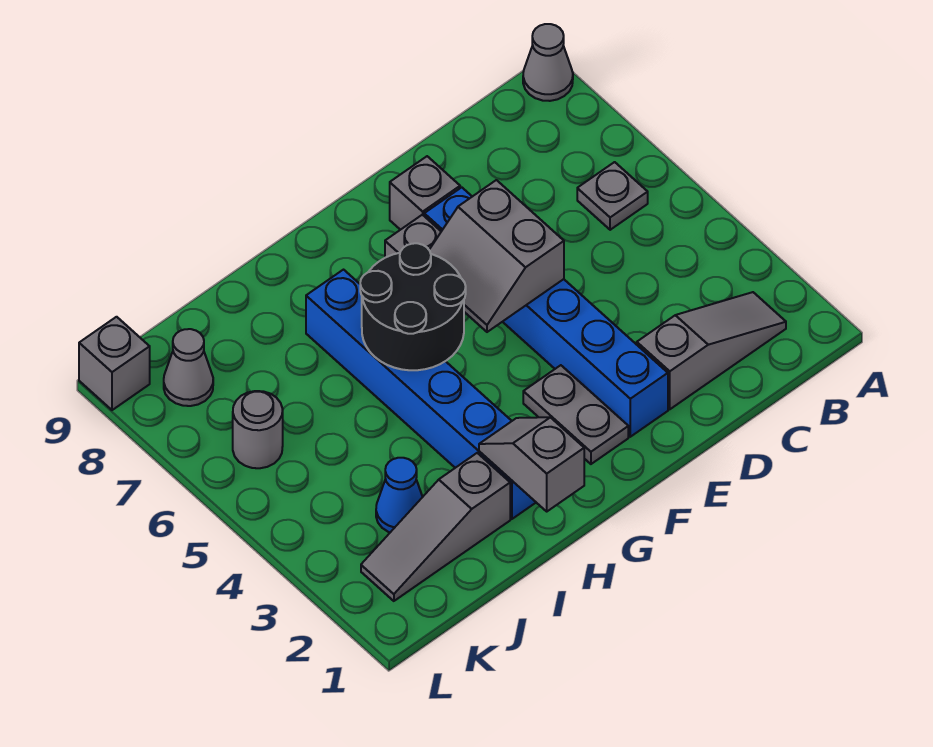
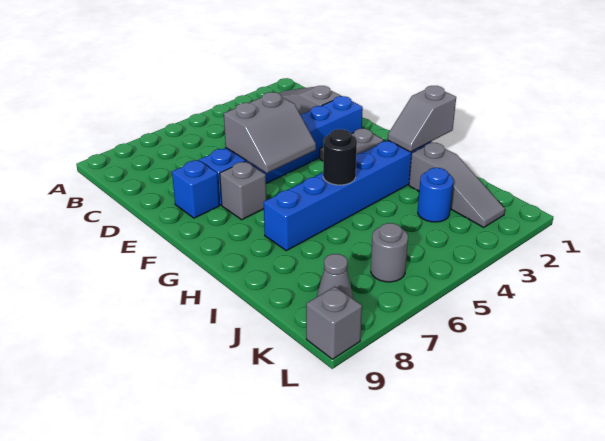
grey cone A9 level 1 -> none
grey plate B6 level 1 -> none
grey brick E8 level 1 -> blue brick E8 level 1
black round brick G5:H6 level 2 -> black round brick H5 level 2
blue cone J3 level 1 -> blue round brick J3 level 1

